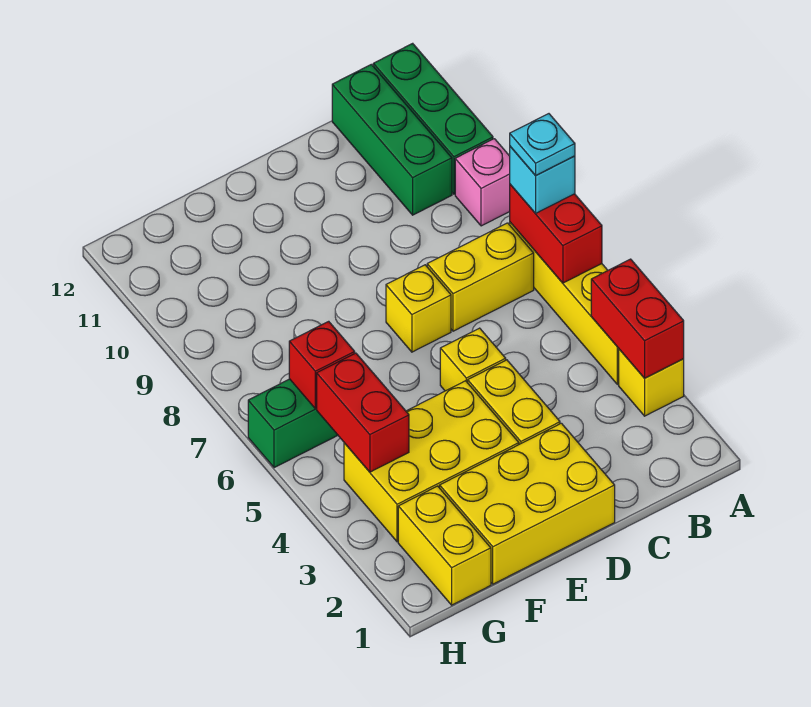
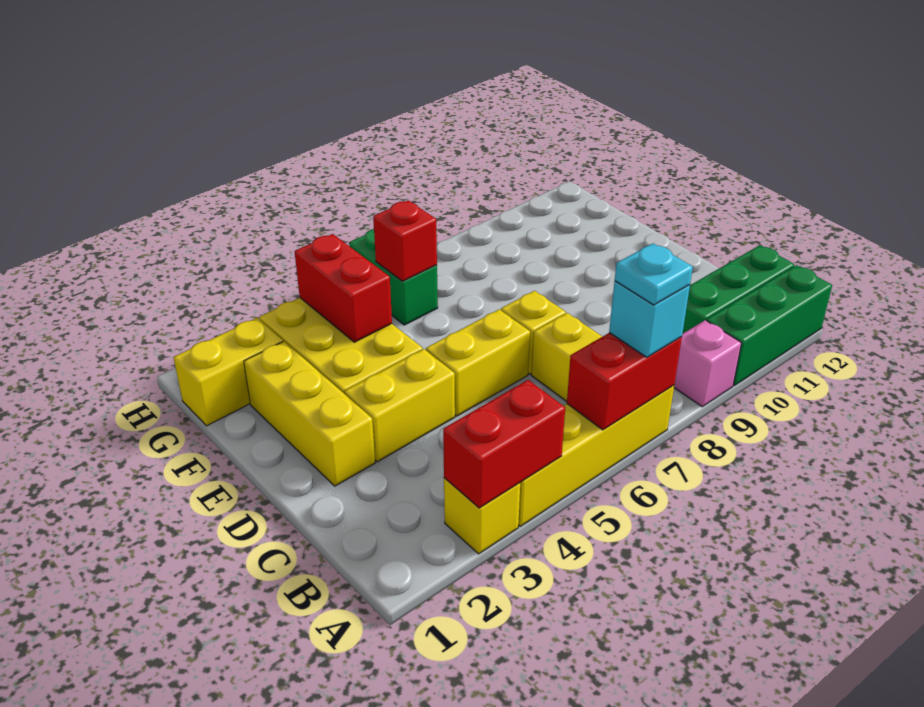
yellow brick D1:F2 level 1 -> yellow brick D2:F2 level 1
yellow brick D5 level 1 -> yellow brick D5:D6 level 1
red brick G4:G5 level 2 -> red brick F4:G4 level 2

